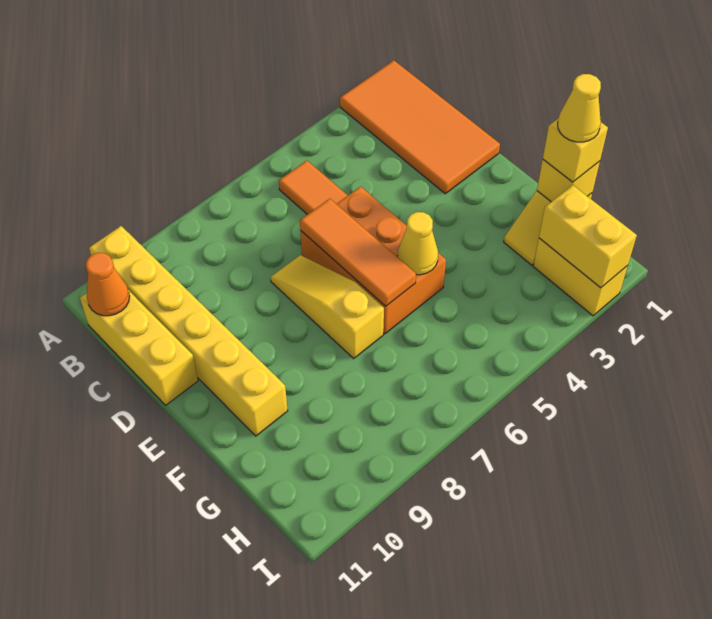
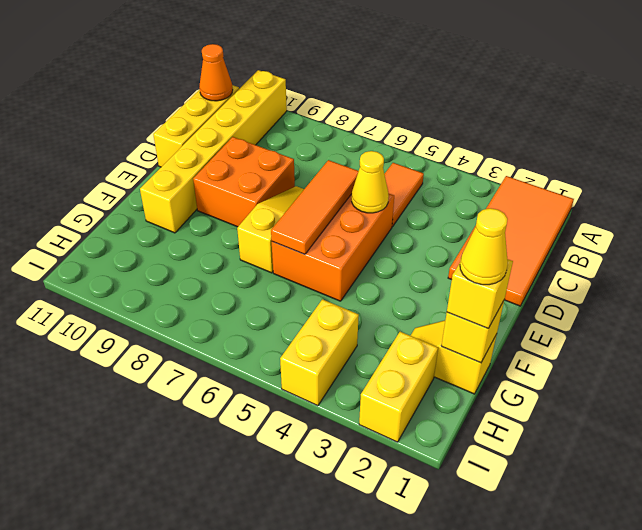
none -> orange brick D8:E9 level 1
yellow cone F5 level 2 -> yellow cone D5 level 2
yellow brick H2:I2 level 2 -> yellow brick H4:I4 level 1

